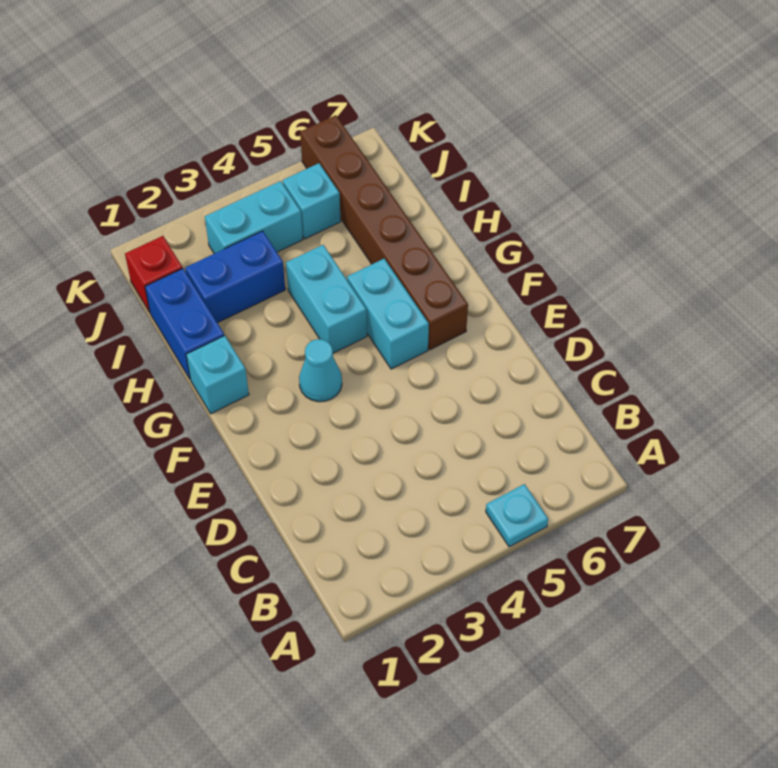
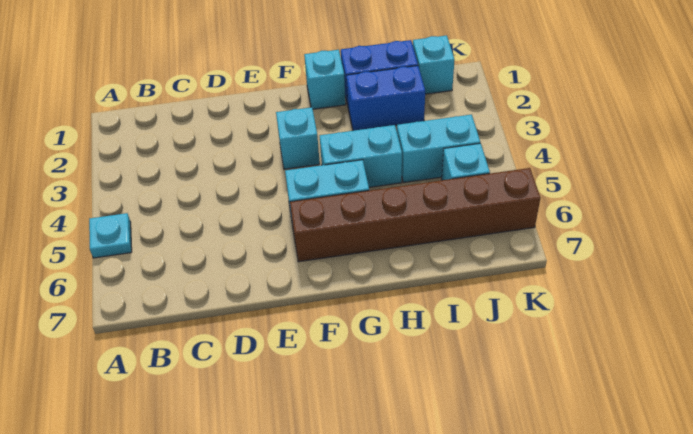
cyan cone F3 level 1 -> cyan brick F3 level 1
blue brick I2:I3 level 1 -> blue brick H2:I2 level 1
red brick J1 level 1 -> cyan brick J1 level 1
cyan brick J3:J4 level 1 -> cyan brick I4:J4 level 1

